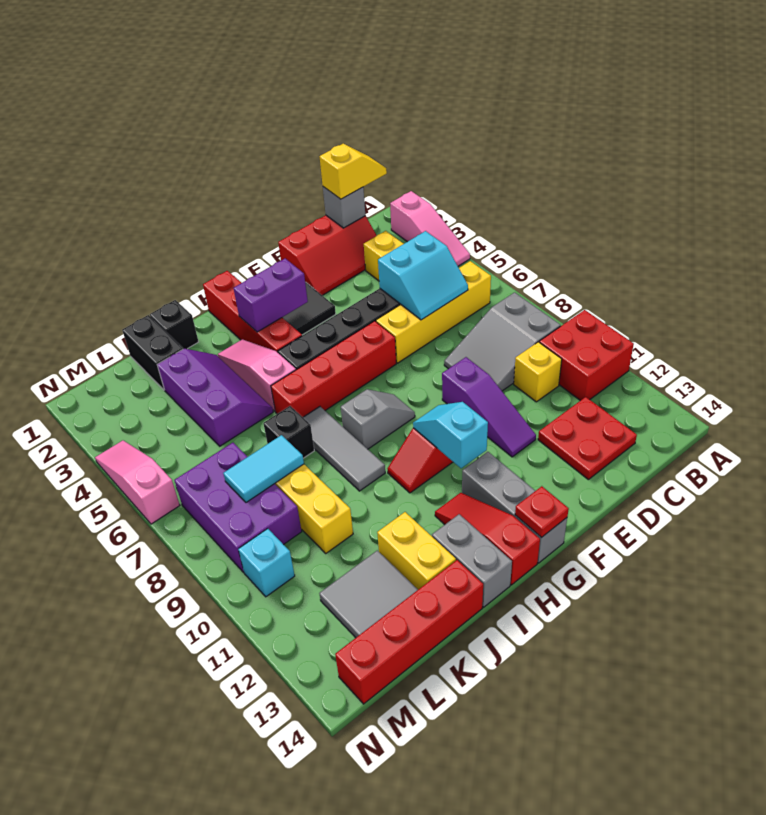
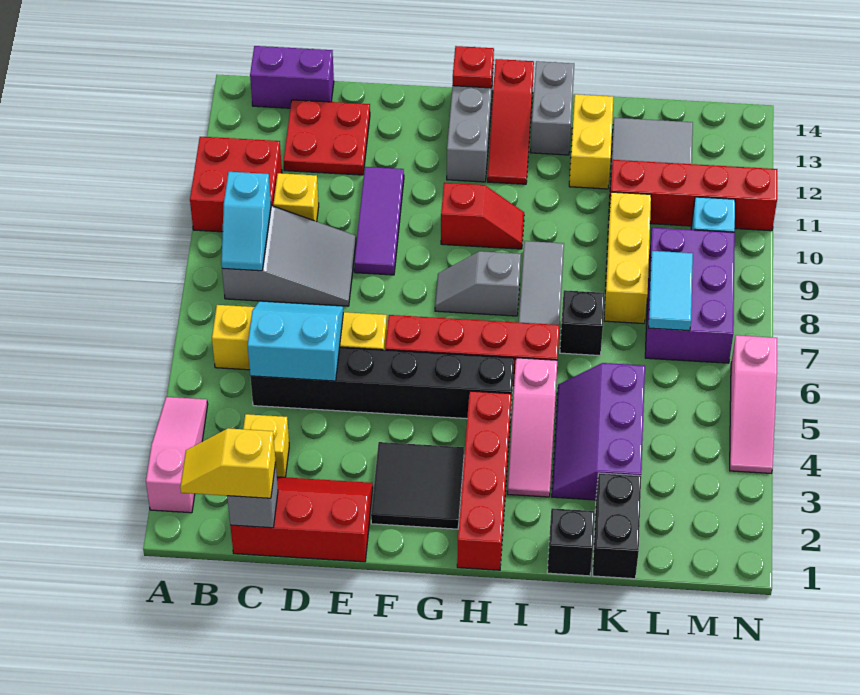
purple slope E9:E11 level 1 top 9 -> purple tile E9:E11 level 1
purple brick G3:H3 level 2 -> purple brick B14:C14 level 1
cyan slope G10:G11 level 2 top 11 -> cyan slope B8:B9 level 2 top 9
red brick J14:M14 level 1 -> red brick K11:N11 level 1
cyan tile K8:L8 level 2 -> cyan tile L7:L8 level 2

